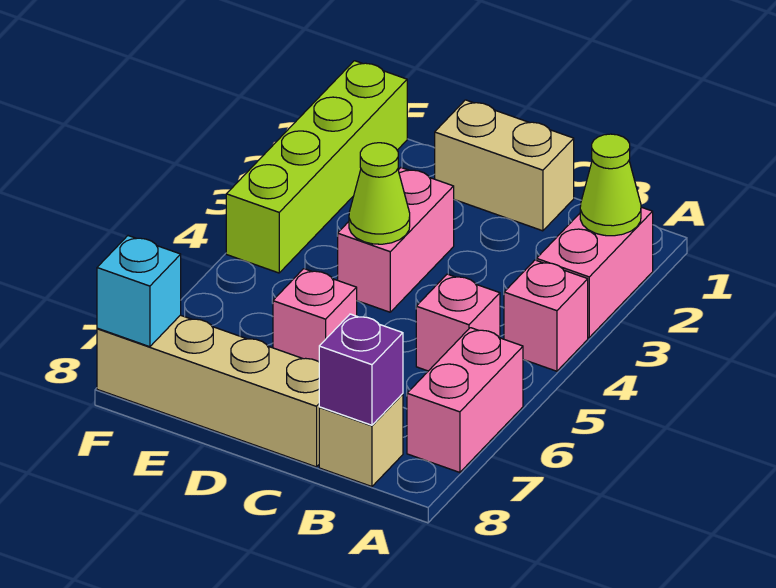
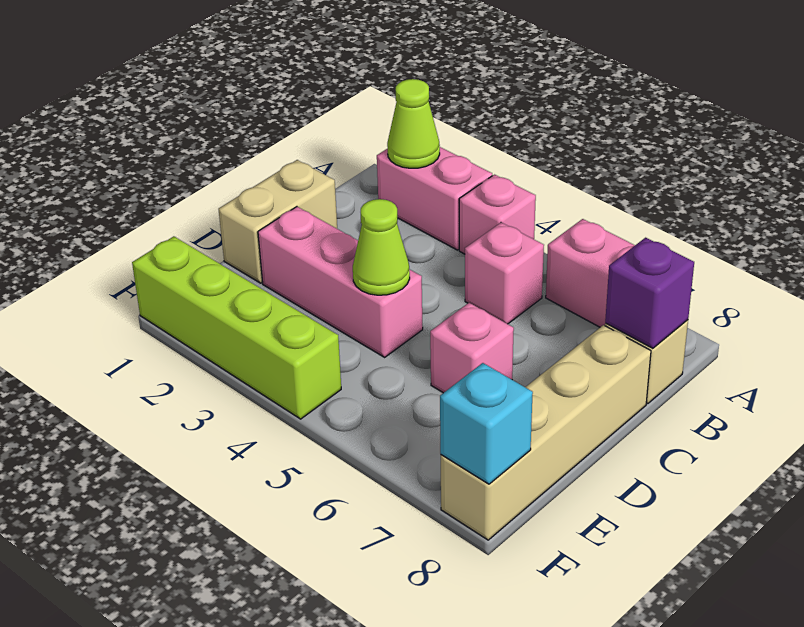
pink brick D3:D4 level 1 -> pink brick D2:D4 level 1

